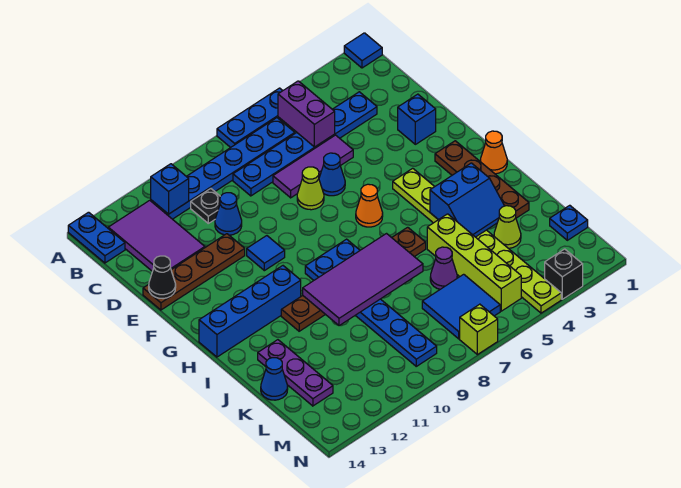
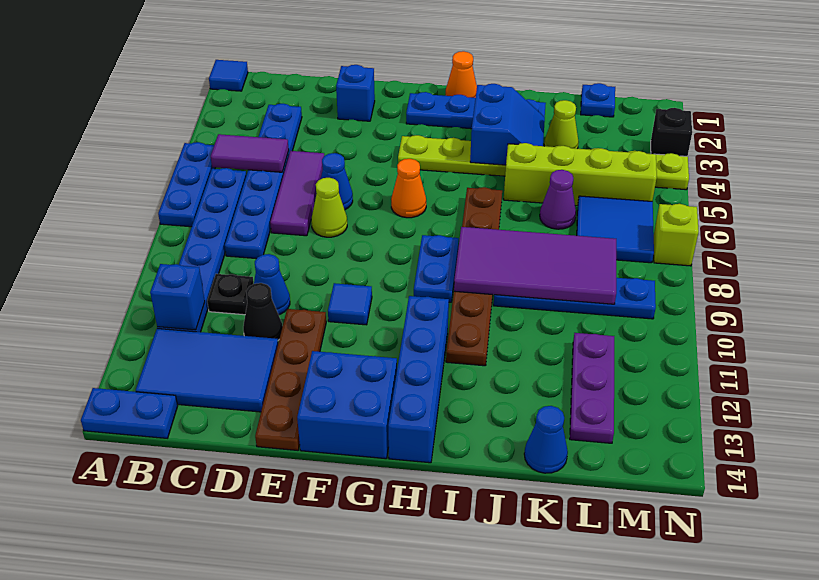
purple brick B5:C5 level 2 -> purple tile B5:C5 level 2
purple tile B12:D13 level 1 -> blue tile B12:D13 level 1
black cone E14 level 2 -> black cone D11 level 1
none -> blue brick F13:G14 level 1
brown plate G2:J2 level 1 -> blue plate G2:J2 level 1
purple tile I7:J10 level 2 -> purple tile I8:L9 level 2
purple plate J13:L13 level 1 -> purple plate L11:L13 level 1

